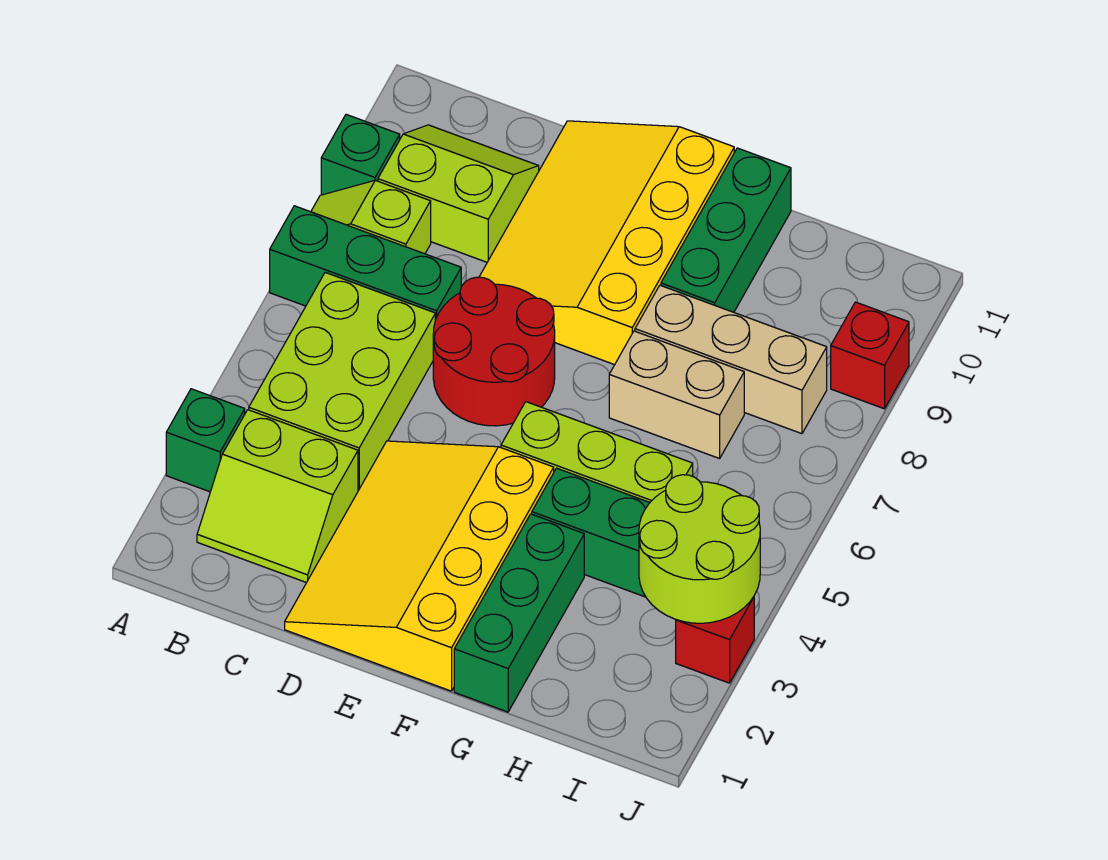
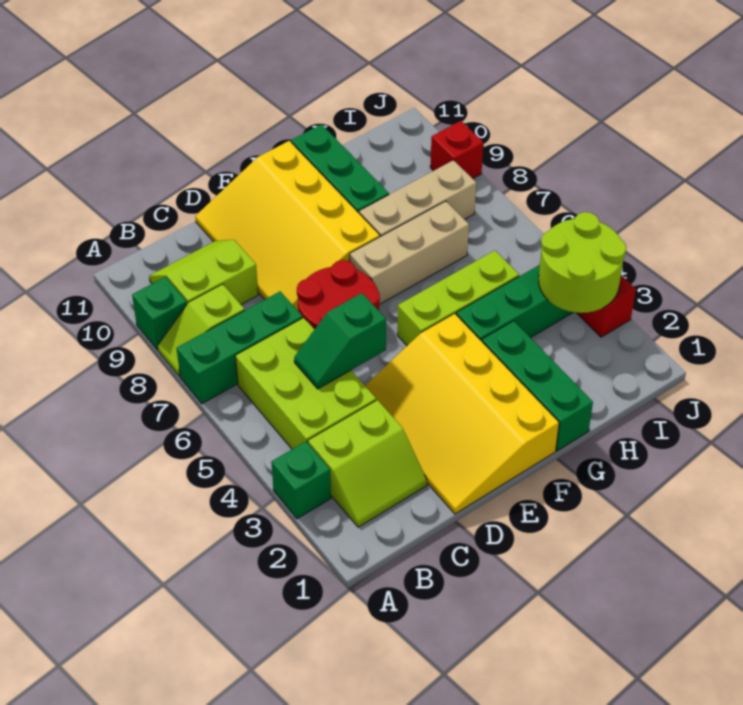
none -> green slope C5:D5 level 2 top D
tan brick G7:H7 level 1 -> tan brick F7:H7 level 1

